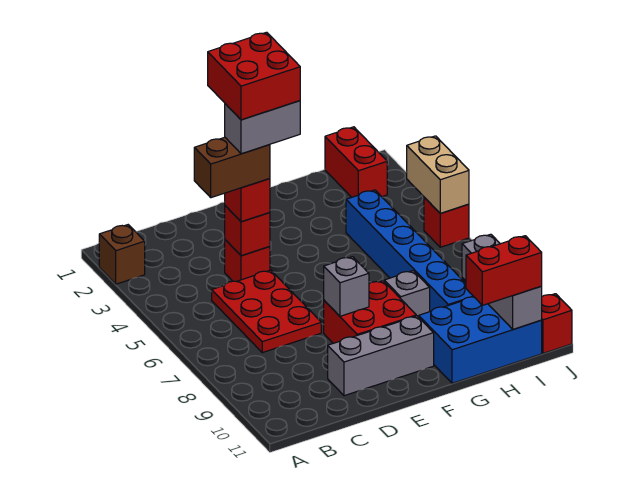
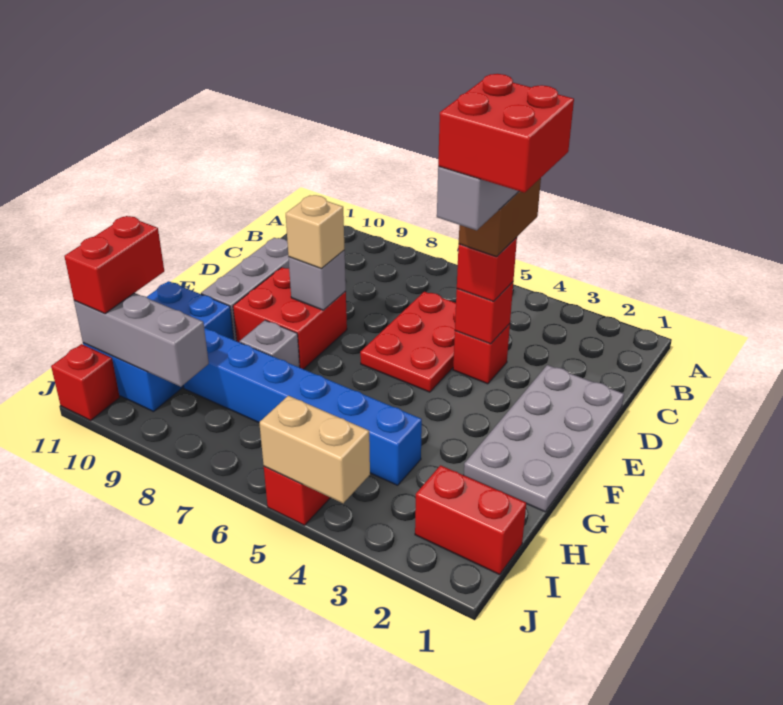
brown brick A2 level 1 -> none
red plate C5:D7 level 1 -> red plate C5:E6 level 1
none -> grey plate D1:G2 level 1
none -> tan brick E8 level 3

